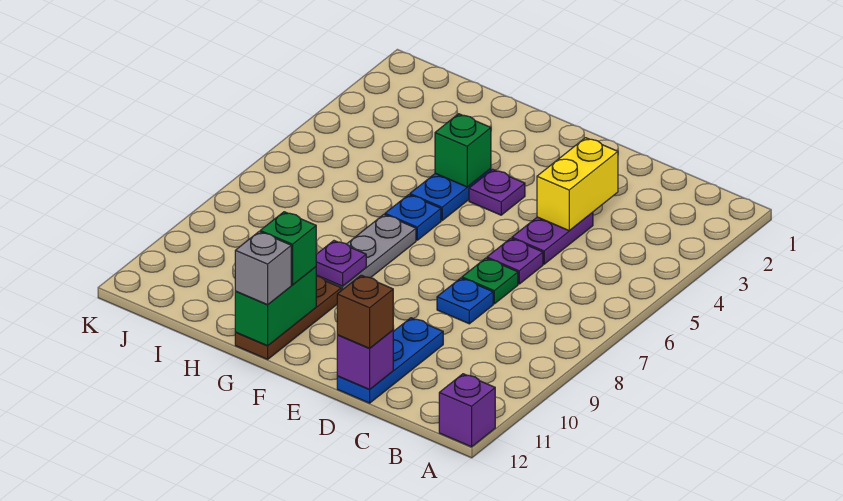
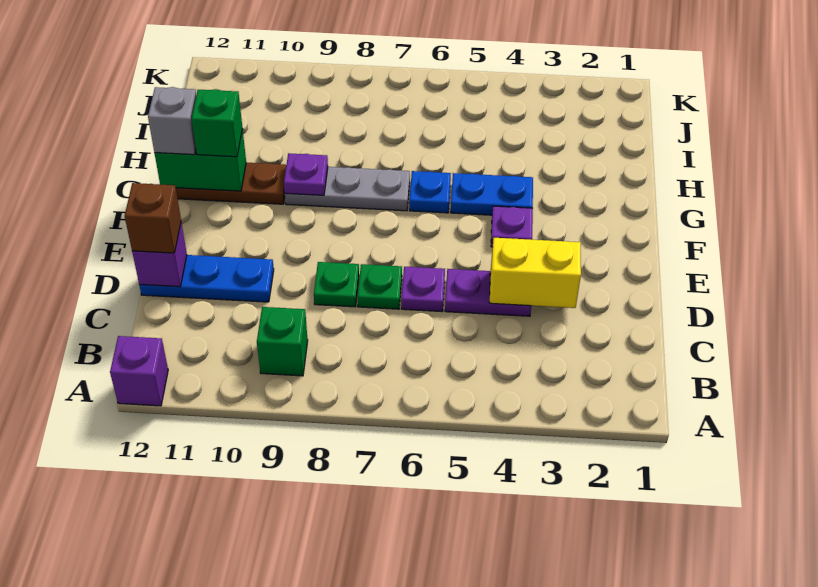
blue plate D8 level 1 -> green plate D8 level 1
green brick G4 level 2 -> green brick B9 level 1

